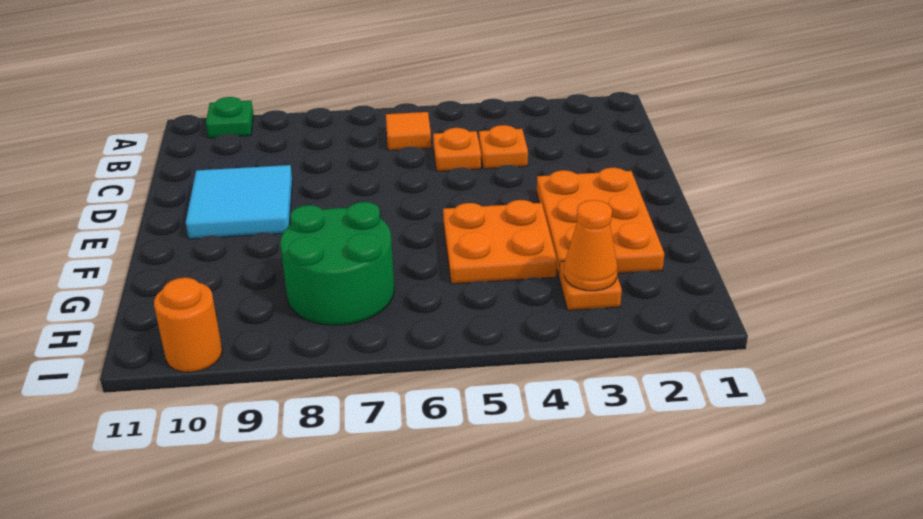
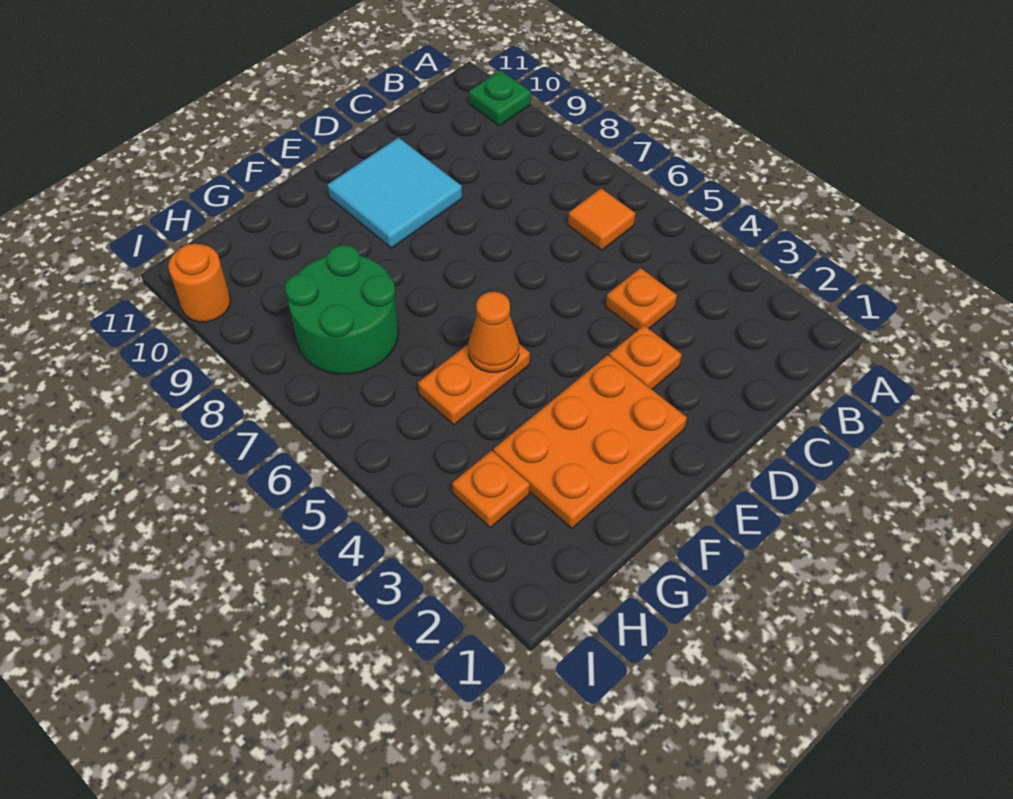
orange plate C5 level 1 -> orange plate D3 level 1
orange plate F4:G5 level 1 -> orange plate F5:G5 level 1
orange cone H3 level 2 -> orange cone F5 level 2

